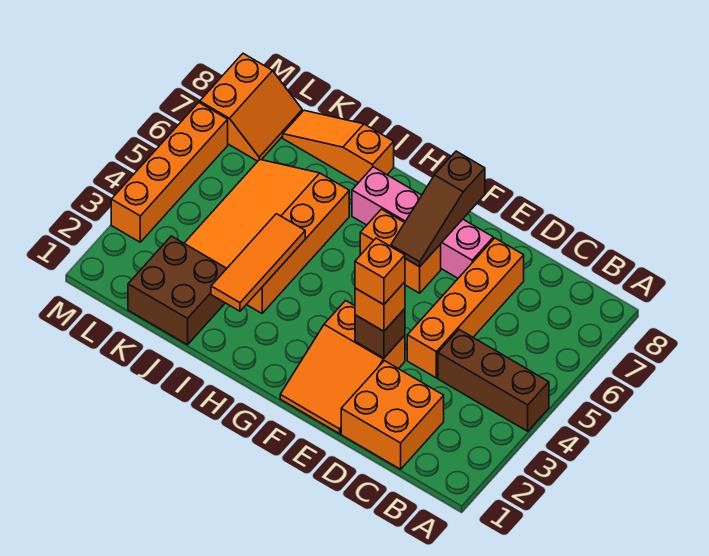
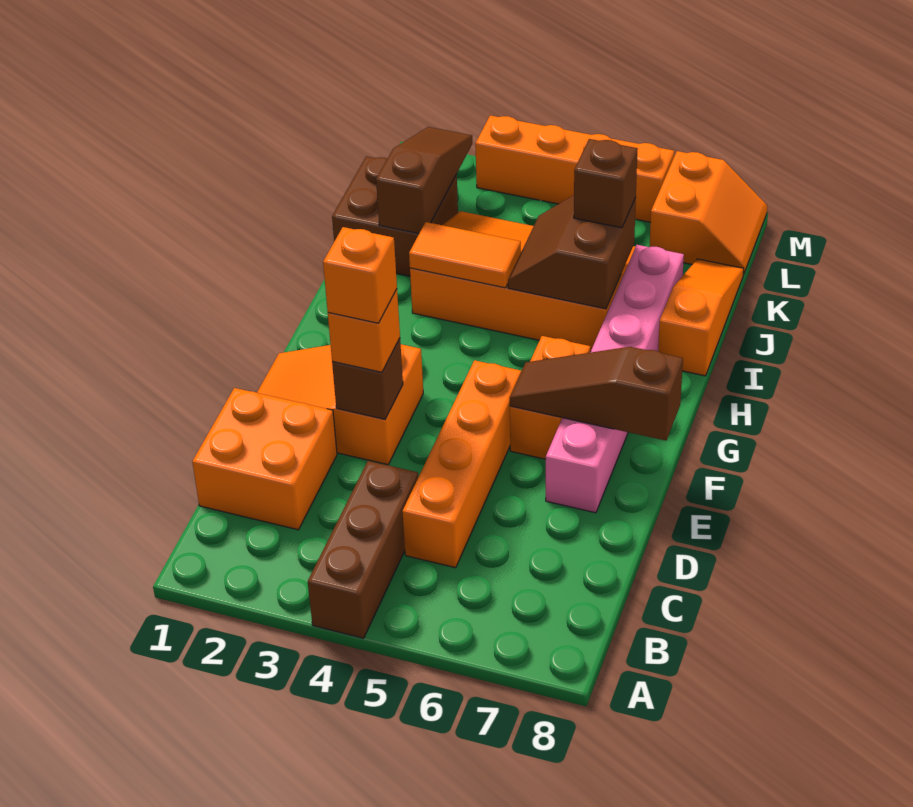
orange brick D4:D7 level 1 -> orange brick C5:F5 level 1
pink brick E7:H7 level 1 -> pink brick E7:J7 level 1
orange tile I2:I4 level 2 -> orange tile I3:I4 level 2
none -> brown slope I5:J6 level 2 top 6
none -> brown slope J2:L2 level 2 top J
none -> brown brick J6 level 3
orange slope L7:M8 level 1 top M -> orange slope L7:M8 level 1 top 7

